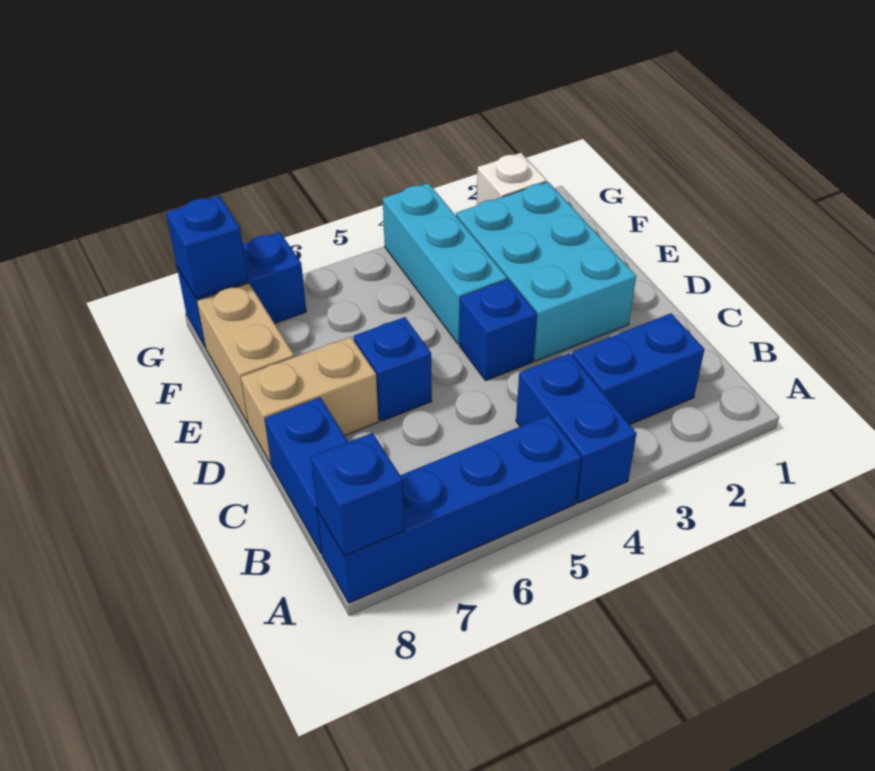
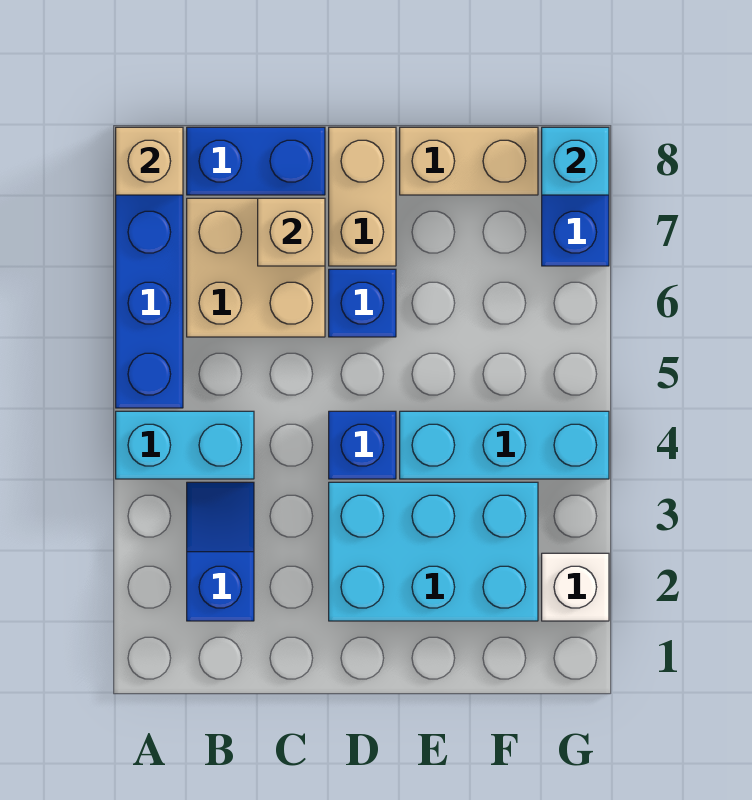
blue brick A4:B4 level 1 -> cyan brick A4:B4 level 1
blue brick A8 level 2 -> tan brick A8 level 2
blue brick B2:B3 level 1 -> blue slope B2:B3 level 1 top 2
none -> tan brick B6:C7 level 1
none -> tan brick C7 level 2
blue brick G8 level 2 -> cyan brick G8 level 2

